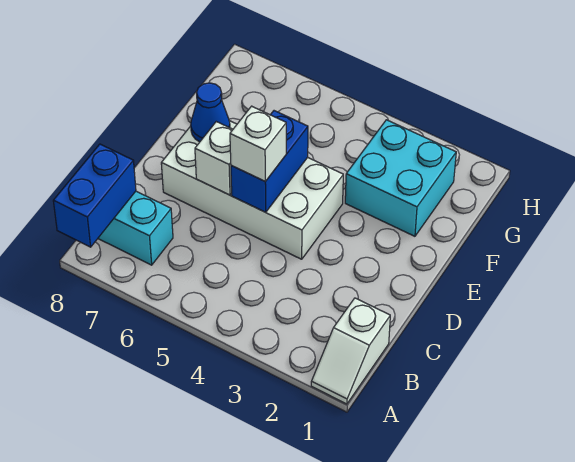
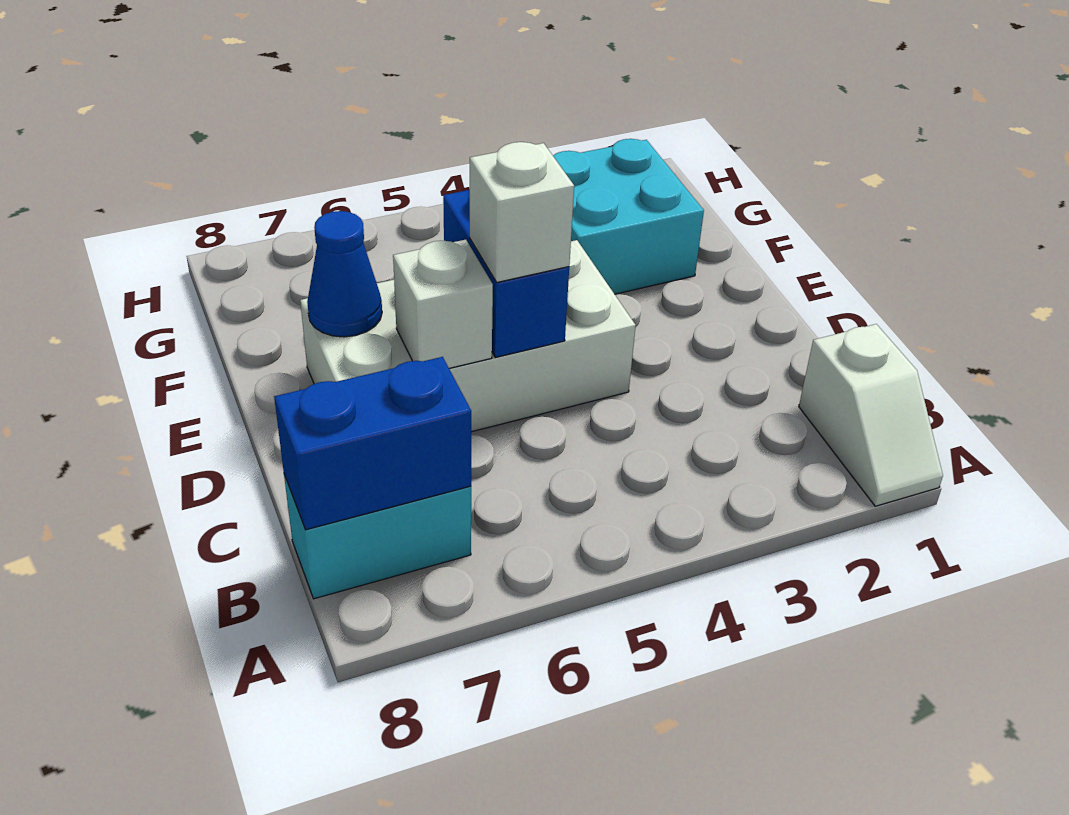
blue brick A8:B8 level 2 -> blue brick B7:B8 level 2

